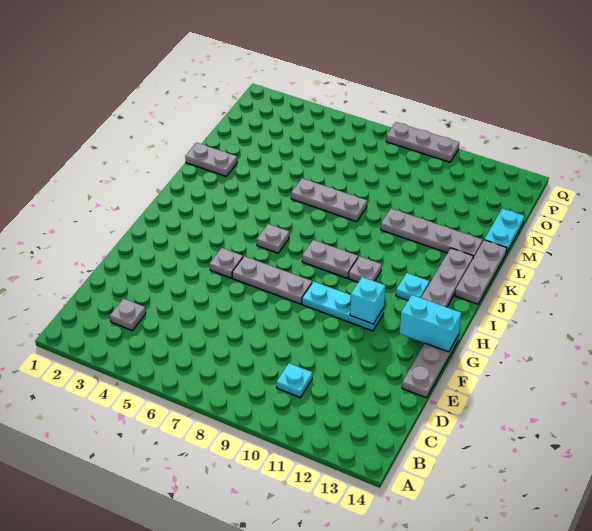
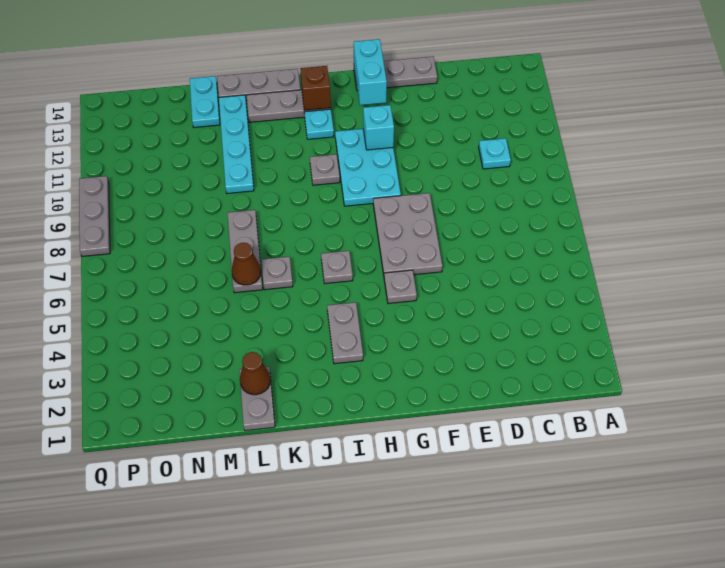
grey plate C3 level 1 -> grey plate K6 level 1
grey plate G6:G8 level 1 -> grey plate F6:G8 level 1
cyan plate G9:G11 level 1 -> cyan plate G9:H11 level 1
grey plate I8:I9 level 1 -> grey plate I3:I4 level 1
none -> brown brick I13 level 2
none -> brown cone L2 level 2
none -> brown cone L6 level 2
grey plate L10:L13 level 1 -> cyan plate L10:L13 level 1
cyan plate M14:N14 level 1 -> cyan plate M13:M14 level 1

